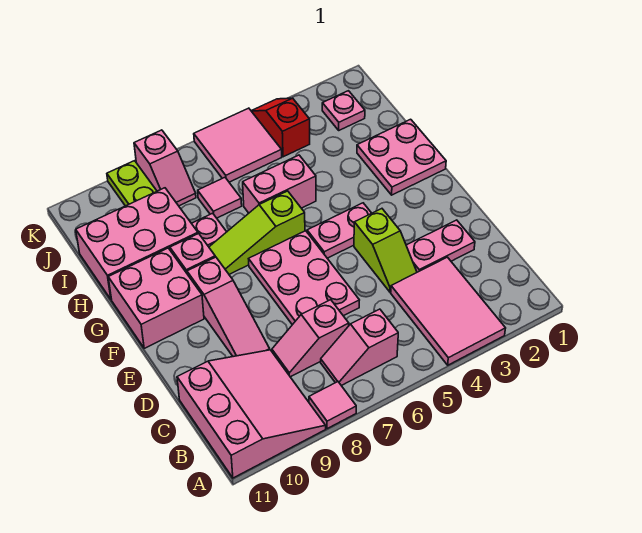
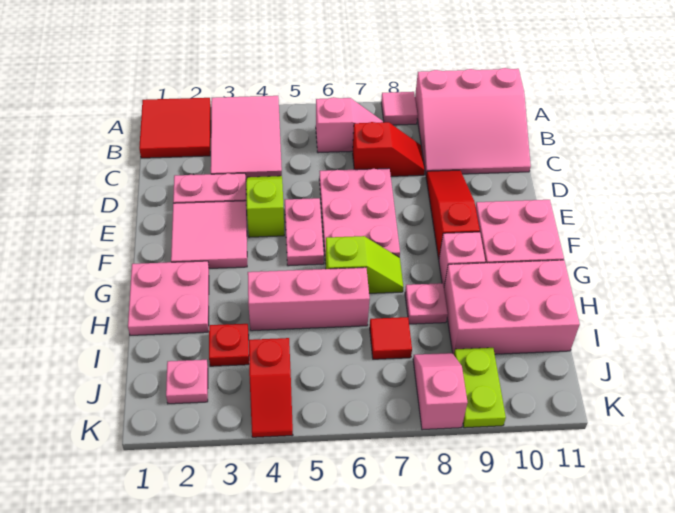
none -> red tile A1:B2 level 1
pink slope A9:C11 level 1 top 11 -> pink slope A9:C11 level 1 top A
pink slope C7:C8 level 1 top 7 -> red slope C7:C8 level 1 top 7
pink slope D9:F9 level 1 top F -> red slope D9:F9 level 1 top F
pink plate F4:F5 level 1 -> pink plate E5:F5 level 1
lime slope G6:G8 level 1 top 6 -> lime slope G6:G7 level 1 top 6
pink brick H5:H6 level 1 -> pink brick H4:H6 level 1
none -> red plate I3 level 1
pink tile I7 level 1 -> red tile I7 level 1
pink tile J5:K6 level 1 -> pink tile E2:F3 level 1

